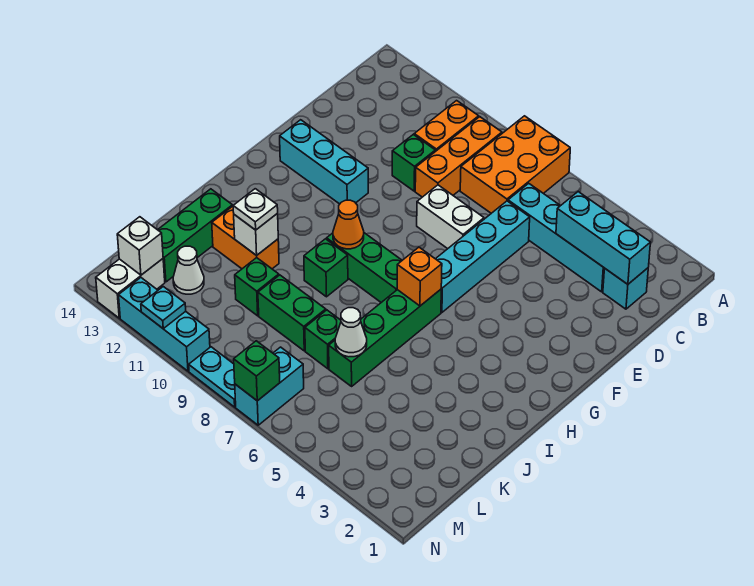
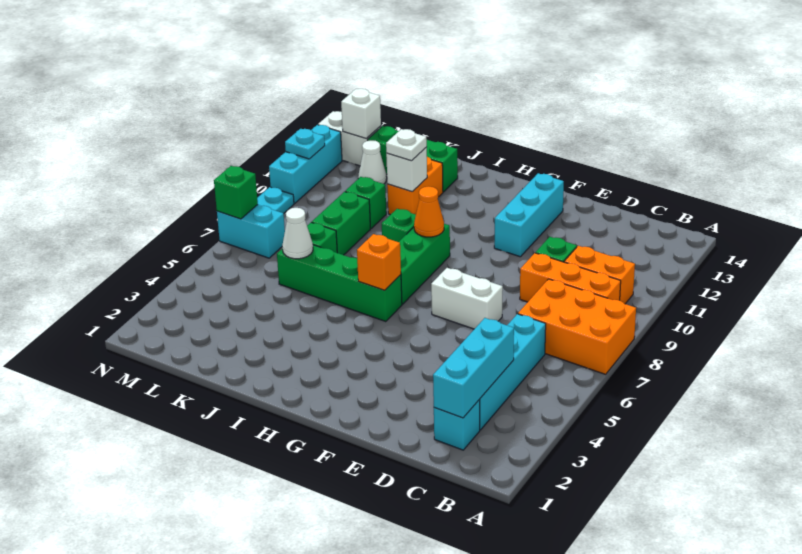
cyan brick D6:G6 level 1 -> none
white brick E7:E8 level 1 -> white brick E7:F7 level 1

